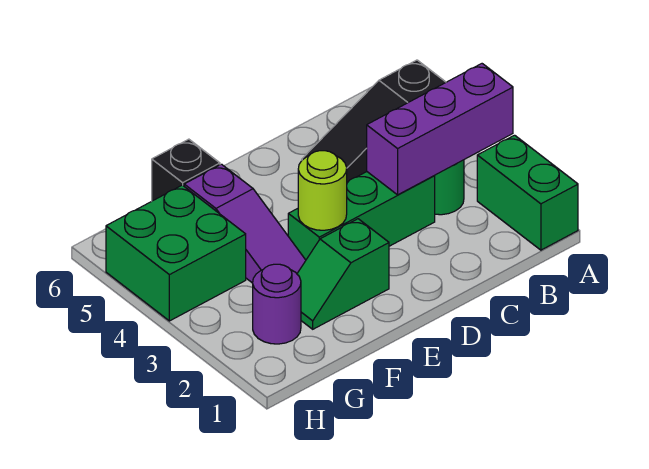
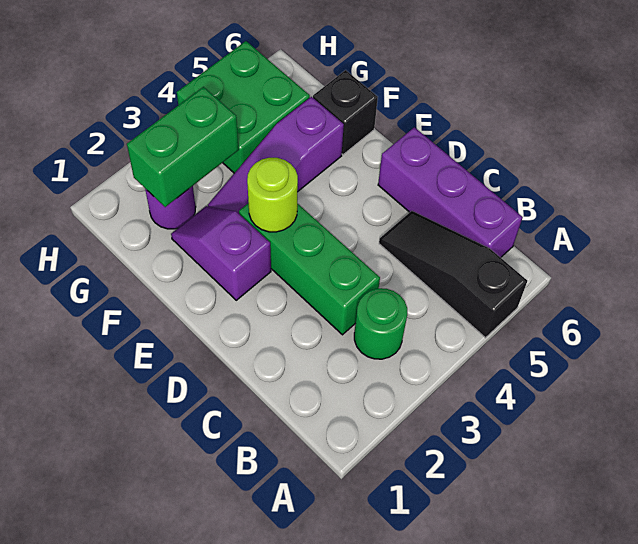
green brick A1:A2 level 1 -> green brick G2:G3 level 2
purple brick A3:C3 level 2 -> purple brick B6:D6 level 1
green slope E2:F2 level 1 top E -> purple slope E2:F2 level 1 top E

